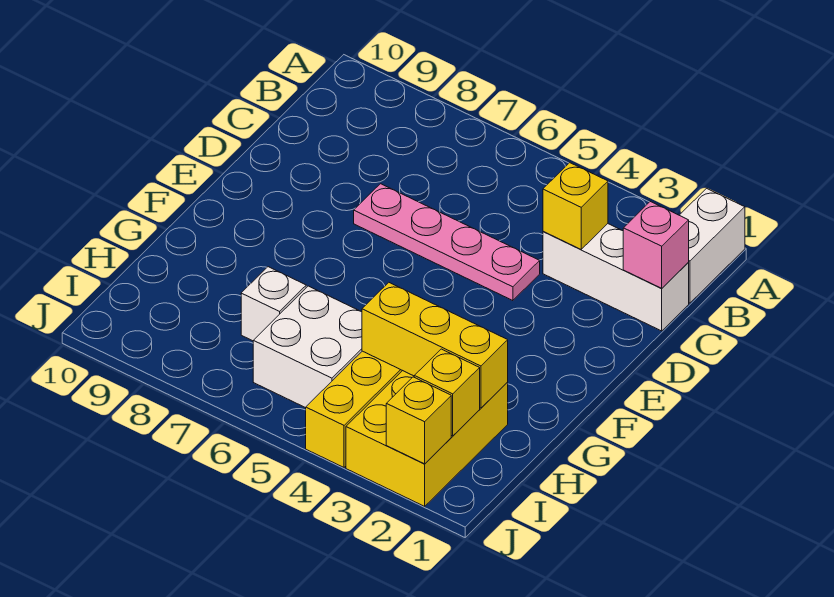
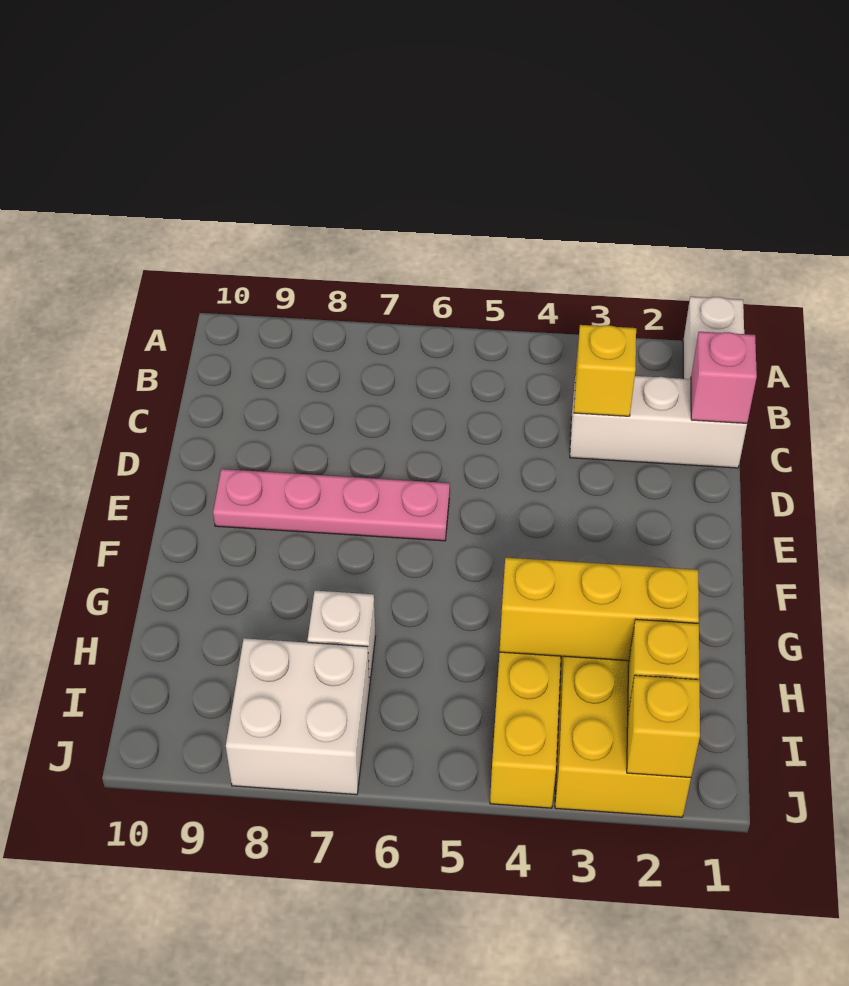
pink plate D4:D7 level 1 -> pink plate E6:E9 level 1
white brick H5:I6 level 1 -> white brick I7:J8 level 1

